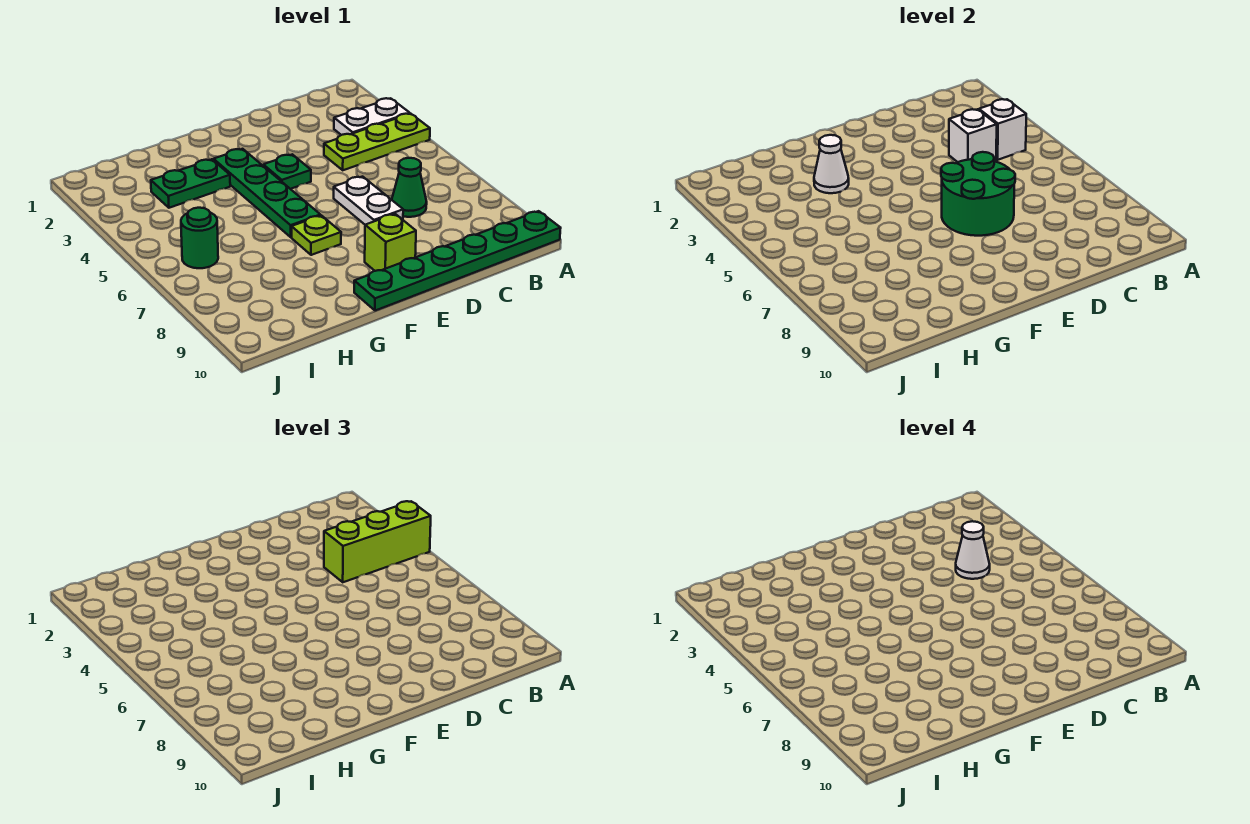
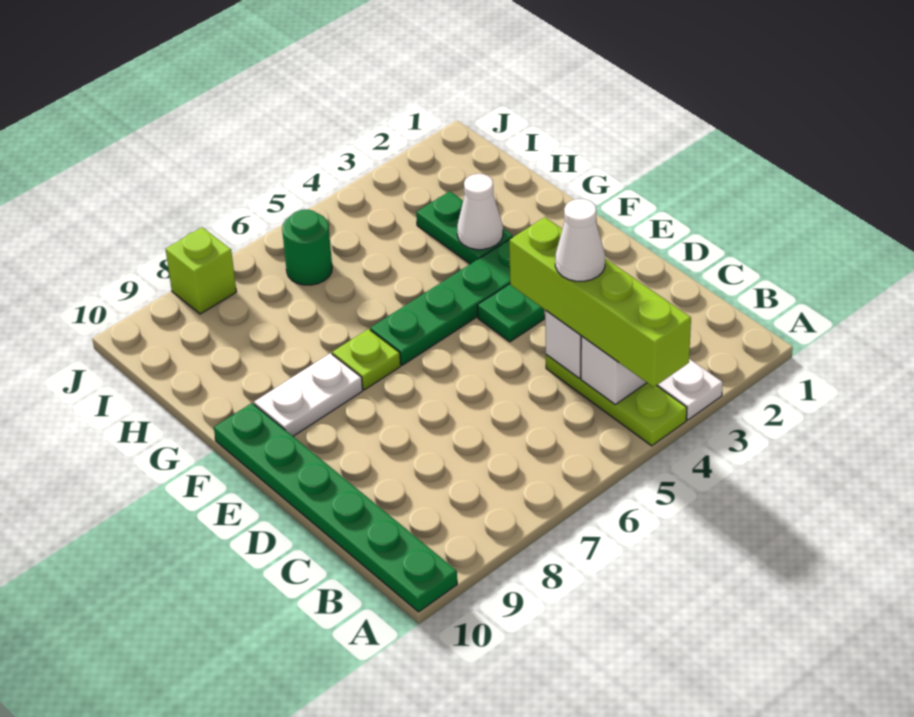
lime brick A4:C4 level 3 -> lime brick A4:D4 level 3
green cone C7 level 1 -> none
white plate D6:D7 level 1 -> white plate F8:F9 level 1
green round brick D6:E7 level 2 -> none
lime brick E9 level 1 -> lime brick J8 level 1

